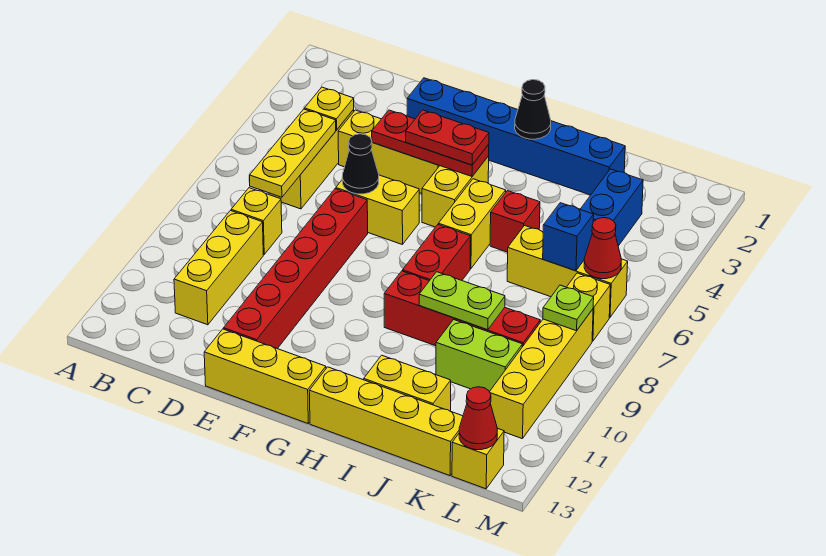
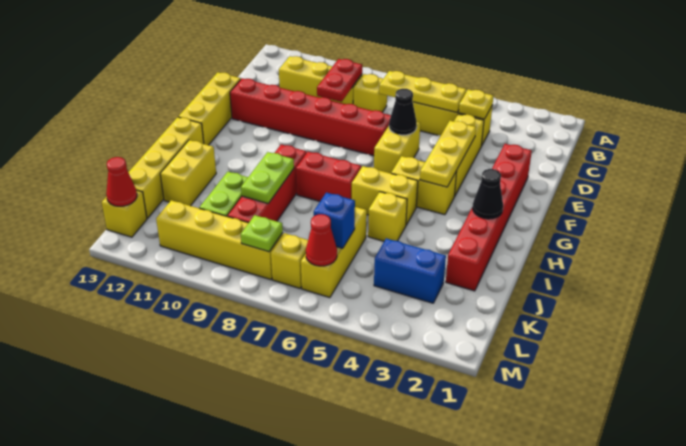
blue brick E2:J2 level 1 -> red brick E2:J2 level 1
red plate E4:G4 level 2 -> yellow plate E4:G4 level 2
red plate F4:G4 level 3 -> red plate C9:D9 level 2
red brick I5 level 1 -> yellow brick I5 level 1

